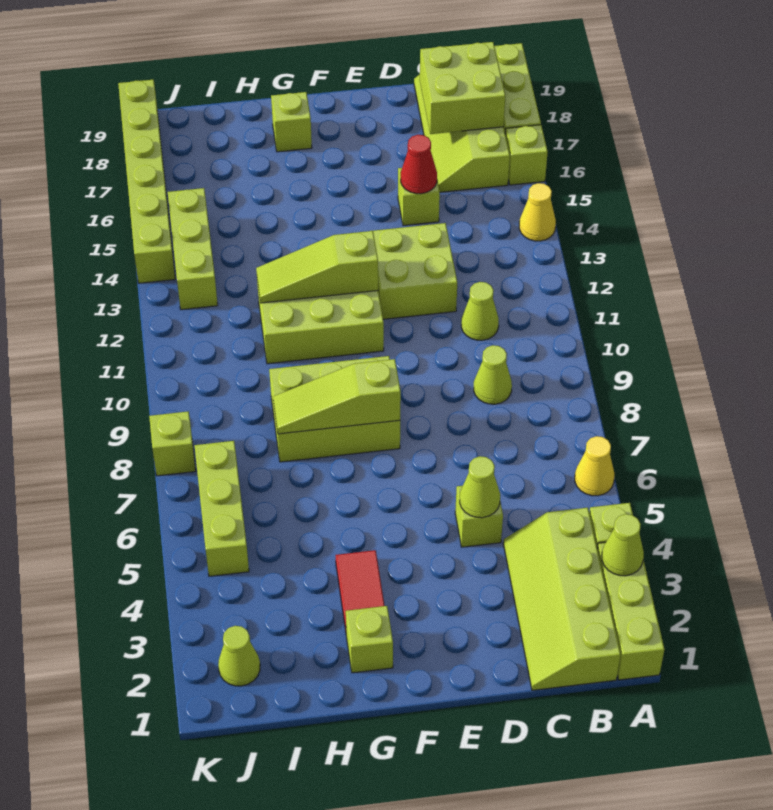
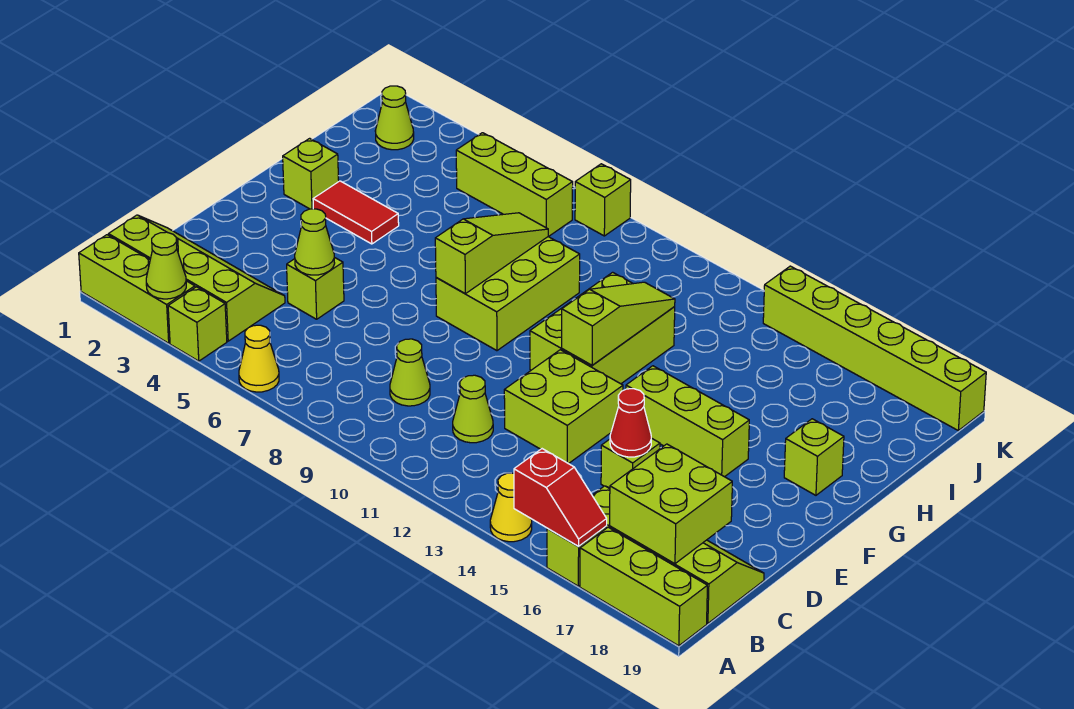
none -> red slope A15:A16 level 2 top 15
lime brick J13:J15 level 1 -> lime brick F14:F16 level 1

